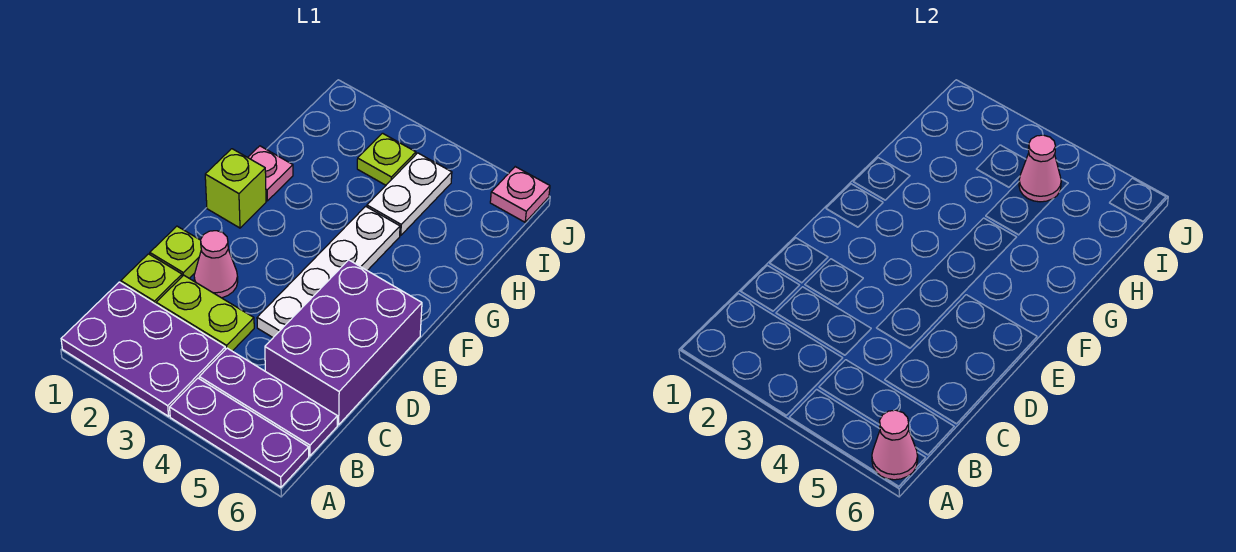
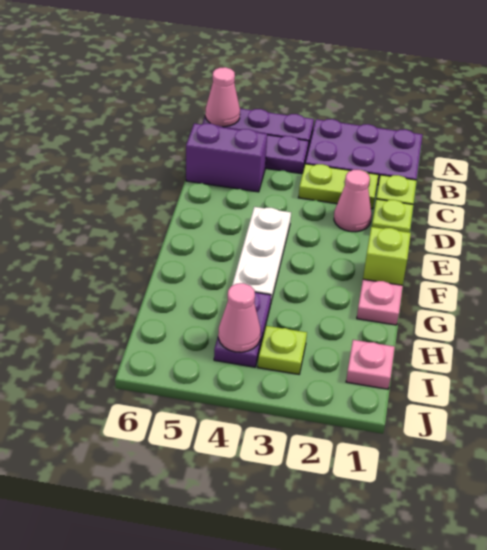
purple brick C5:E6 level 1 -> purple brick C5:C6 level 1
white plate D4:G4 level 1 -> white plate E4:G4 level 1
white plate H4:I4 level 1 -> purple plate H4:I4 level 1
pink plate J6 level 1 -> pink plate I1 level 1

